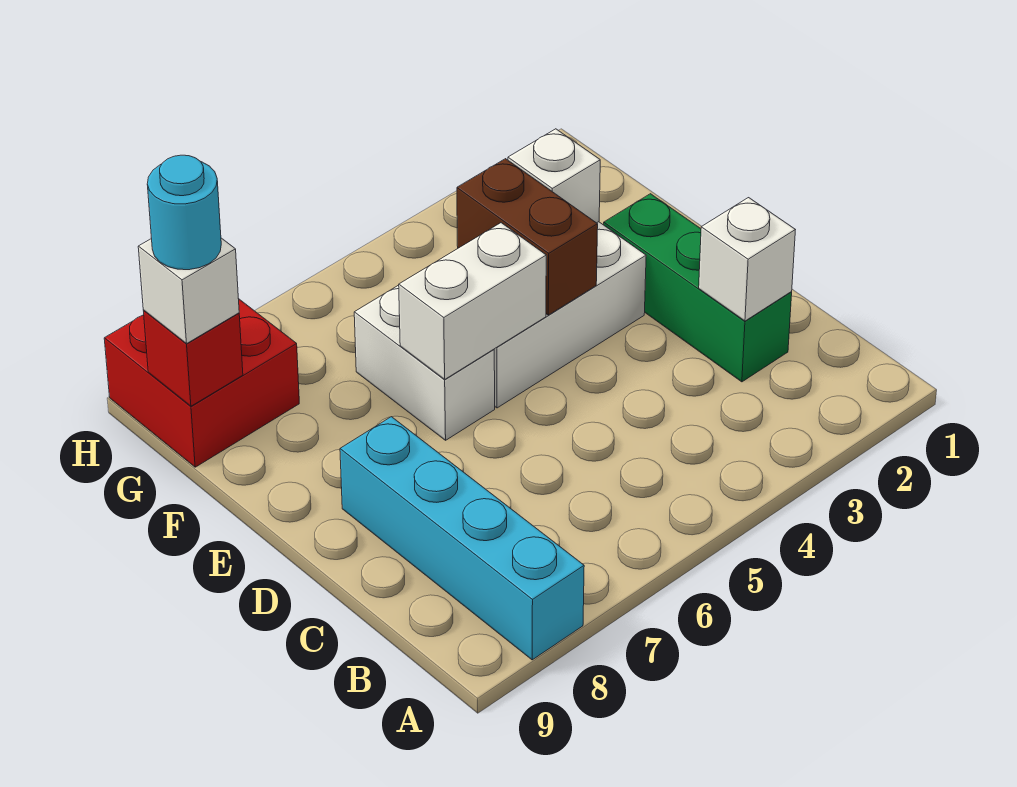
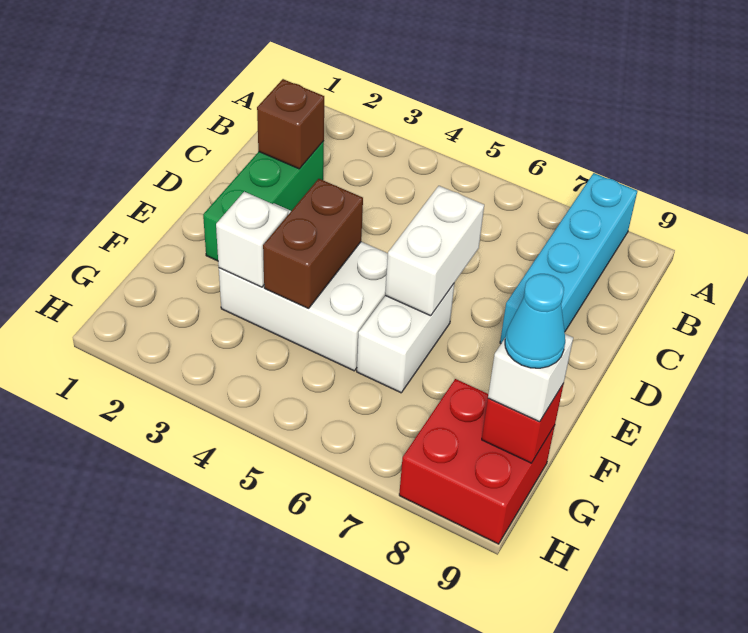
white brick C2 level 2 -> brown brick C2 level 2
white brick E5:E6 level 2 -> white brick D6:E6 level 2
cyan round brick G9 level 4 -> cyan cone G9 level 4

